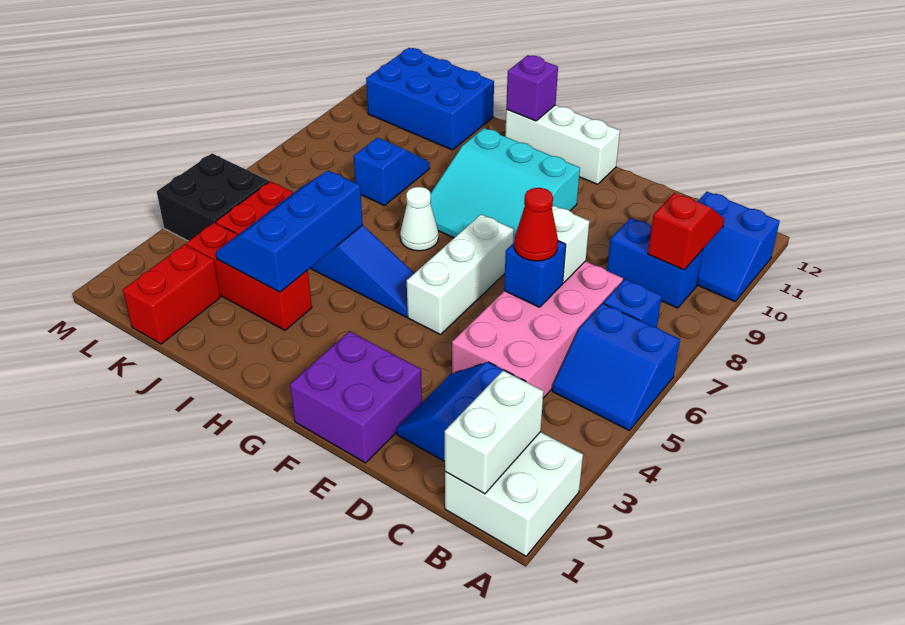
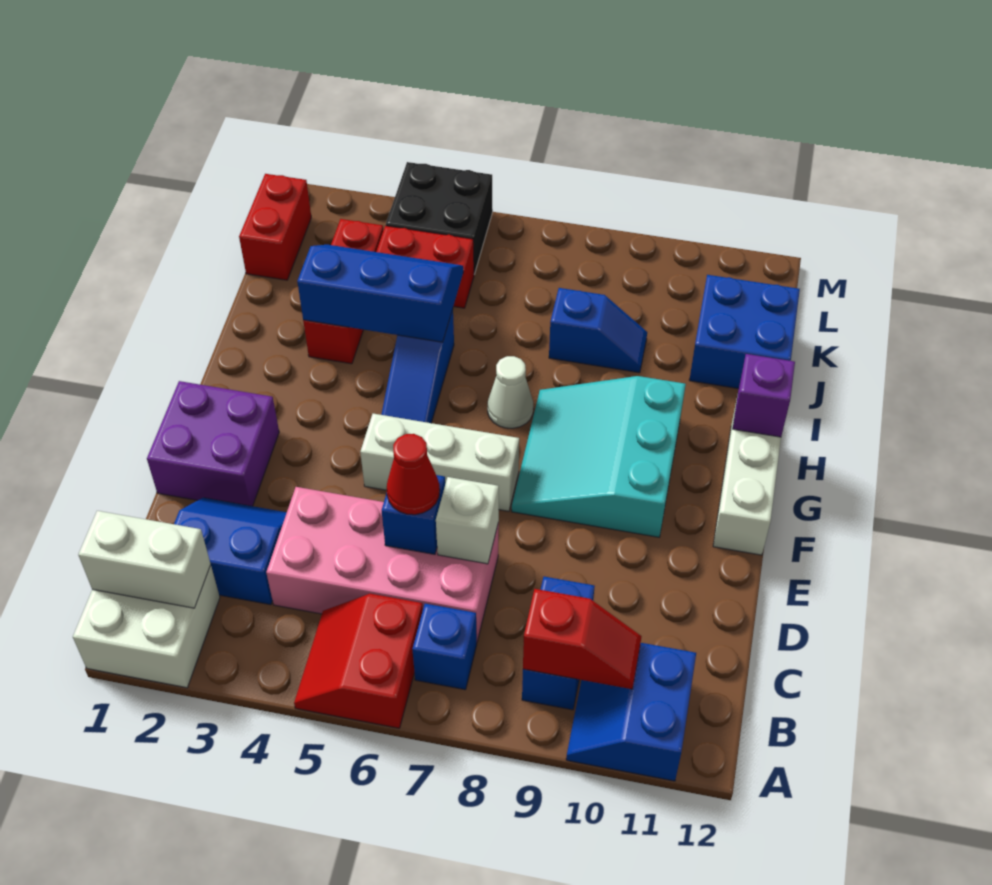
blue slope A5:B6 level 1 top 6 -> red slope A5:B6 level 1 top 6
blue brick J11:L12 level 1 -> blue brick J11:K12 level 1
red brick K1:K2 level 1 -> red brick K1:L1 level 1

